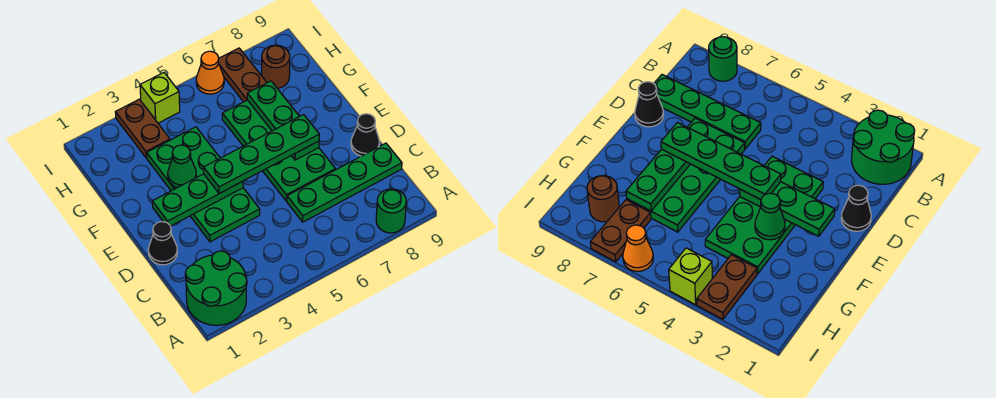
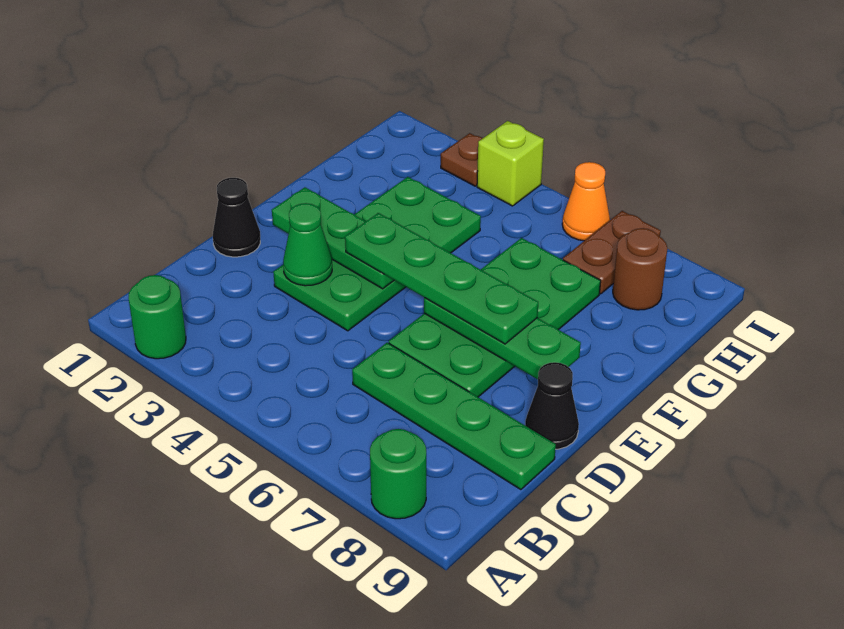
green round brick A1:B2 level 1 -> green round brick A2 level 1
green plate E7:G7 level 2 -> green plate E6:E8 level 2
green cone F3 level 2 -> green cone D3 level 2
brown plate H3:I3 level 1 -> brown plate I3 level 1

